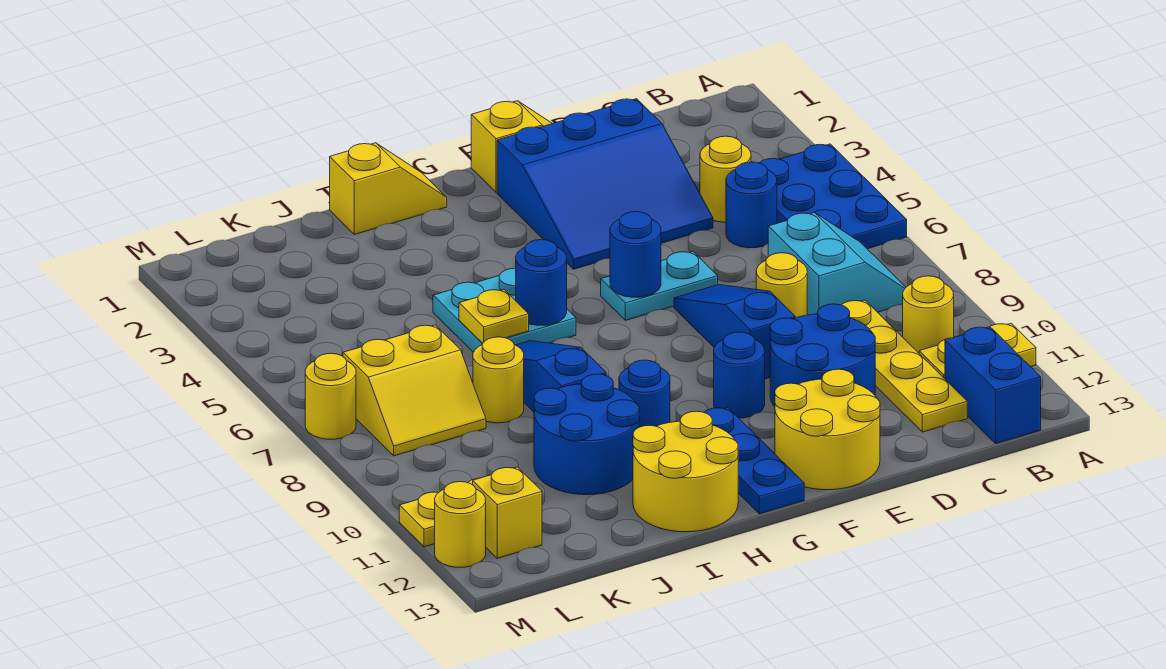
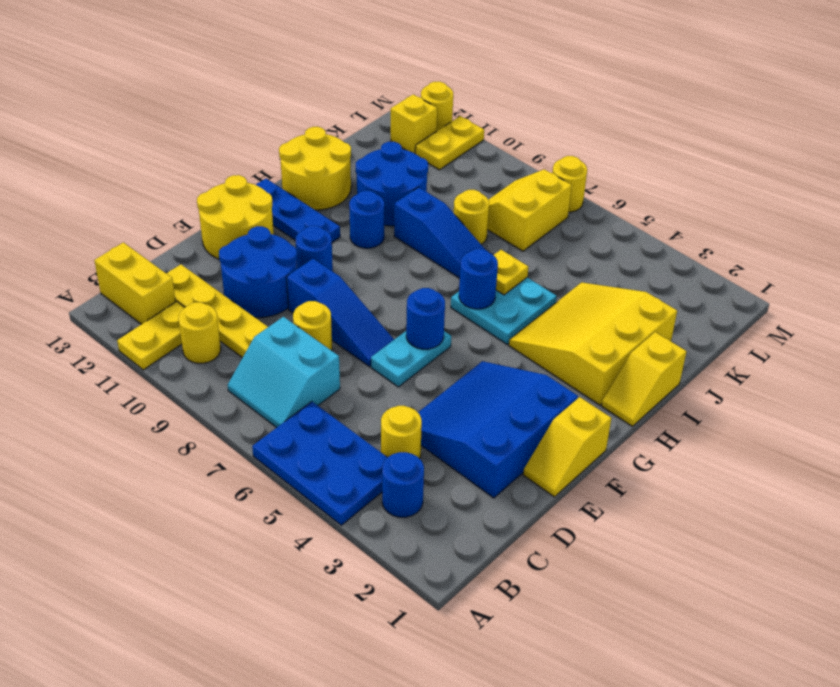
blue brick B12:B13 level 1 -> yellow brick B12:B13 level 1
blue round brick C5 level 1 -> blue round brick B3 level 1
none -> yellow slope H2:J4 level 1 top 2

